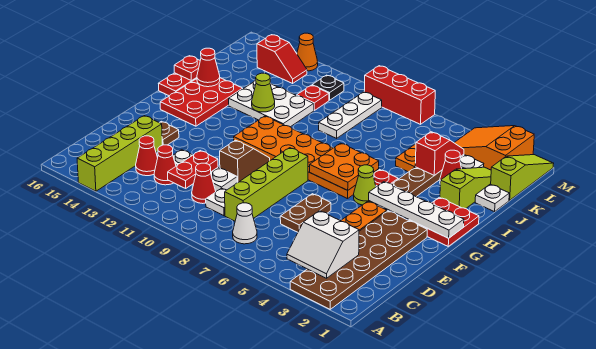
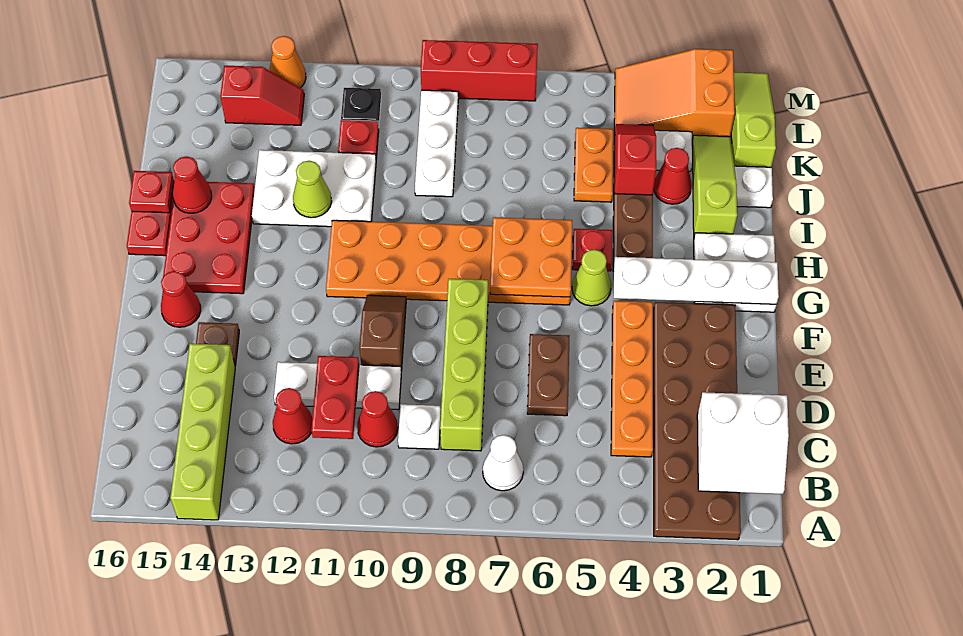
white slope B3:C4 level 2 top C -> white slope B1:C2 level 2 top C
red cone C13 level 1 -> red cone F15 level 1
red plate G1:H2 level 1 -> white plate G1:H2 level 1

